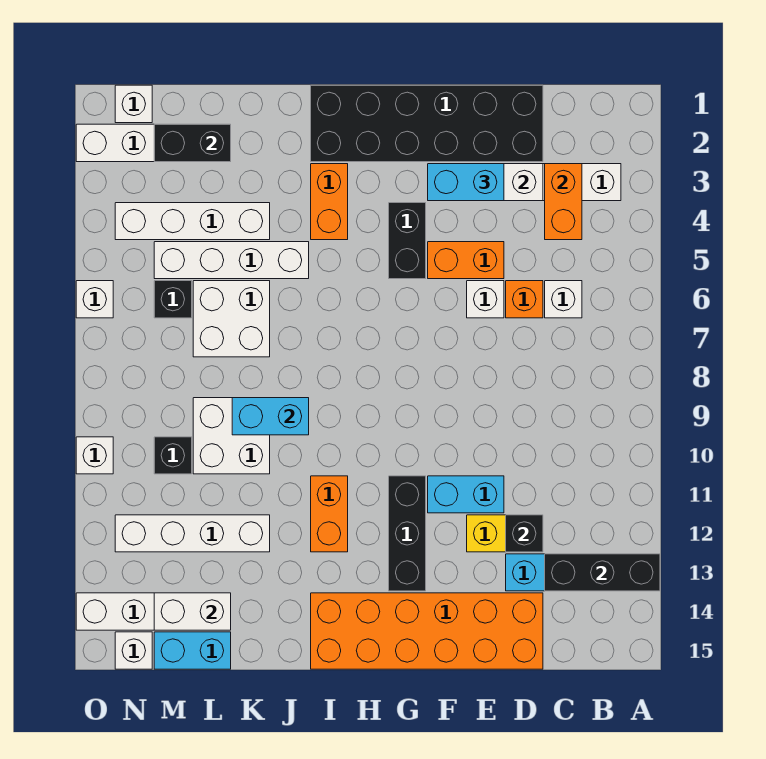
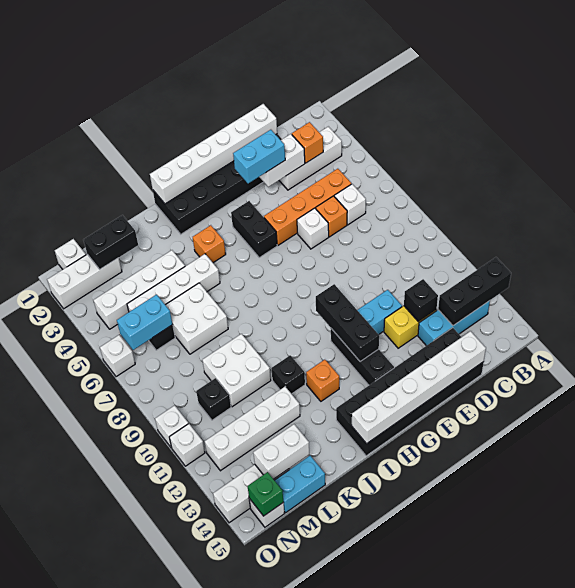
orange brick C3:C4 level 2 -> orange brick C3 level 2
none -> white brick D1:I1 level 2
orange brick D14:I15 level 1 -> black brick D14:I15 level 1
none -> white brick D15:I15 level 2
orange brick E5:F5 level 1 -> orange brick C5:F5 level 1
none -> black brick G10:G12 level 2
orange brick I3:I4 level 1 -> orange brick I4 level 1
orange brick I11:I12 level 1 -> orange brick I12 level 1
cyan brick J9:K9 level 2 -> cyan brick M6:N6 level 2
none -> black brick J11 level 1
none -> green brick N15 level 2
none -> white brick O11 level 1

